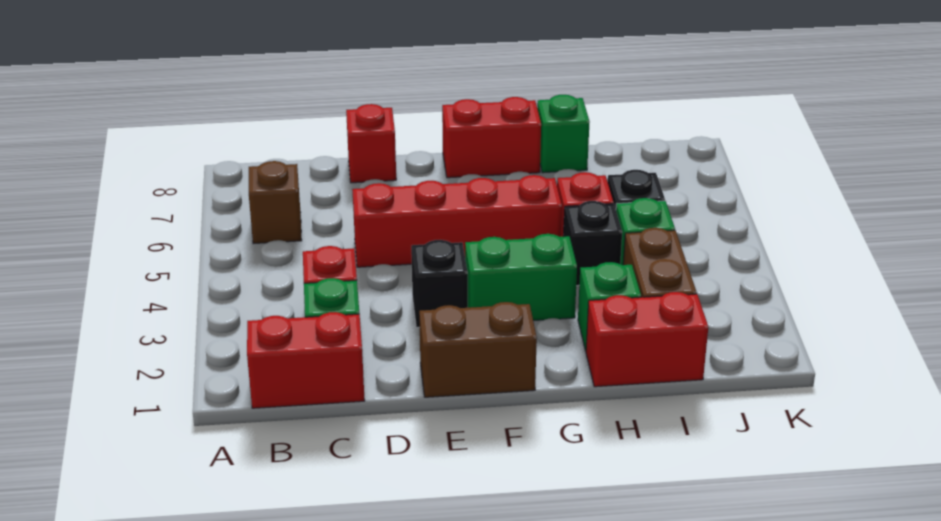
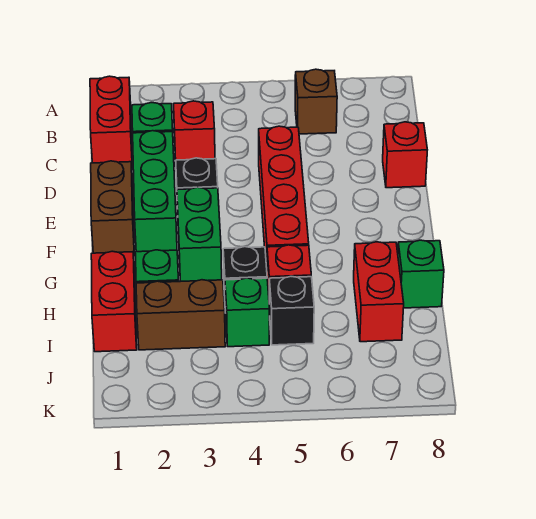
none -> green brick D2:F2 level 1
red brick F8:G8 level 1 -> red brick H7:I7 level 1

